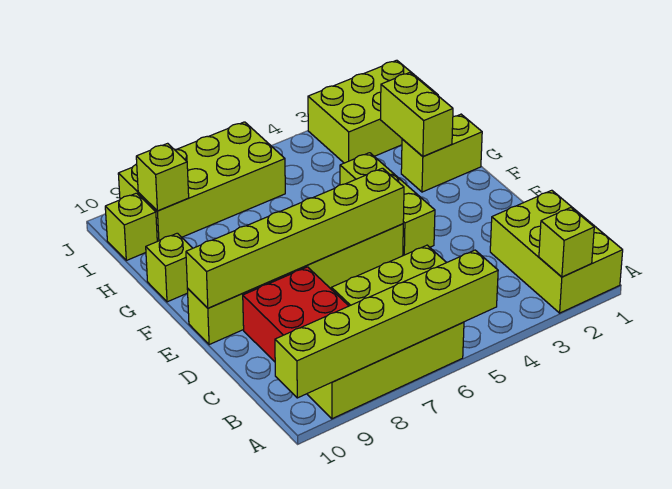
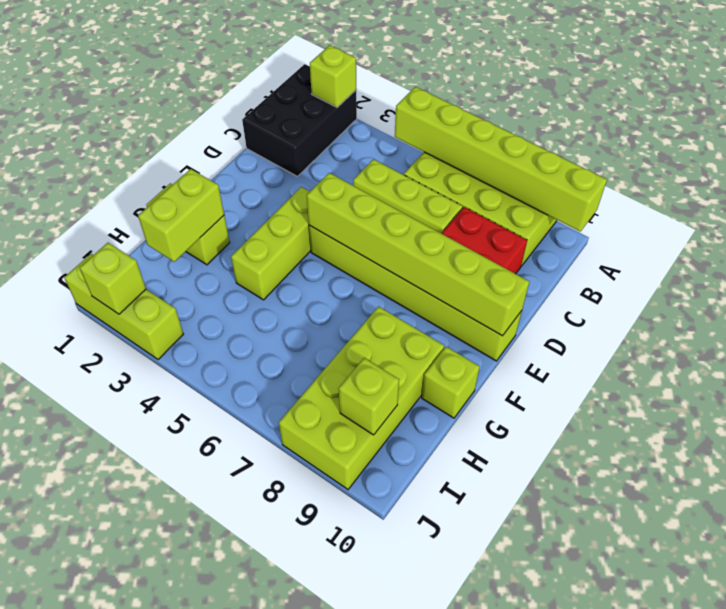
lime brick A1:C2 level 1 -> black brick A1:C2 level 1
lime brick I1:J3 level 1 -> lime brick J1:J3 level 1
lime brick I6:J9 level 1 -> lime brick G8:J9 level 1
lime brick I10 level 1 -> lime brick J2 level 2

